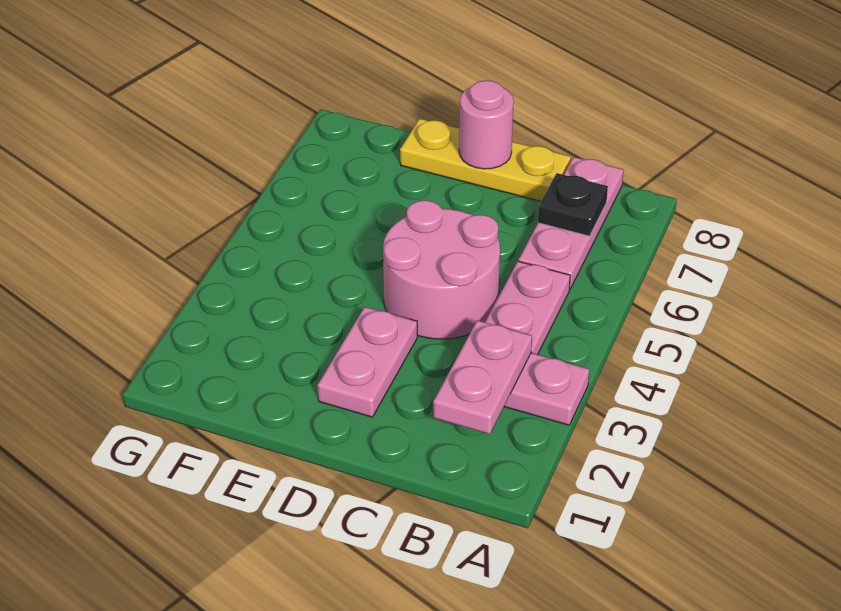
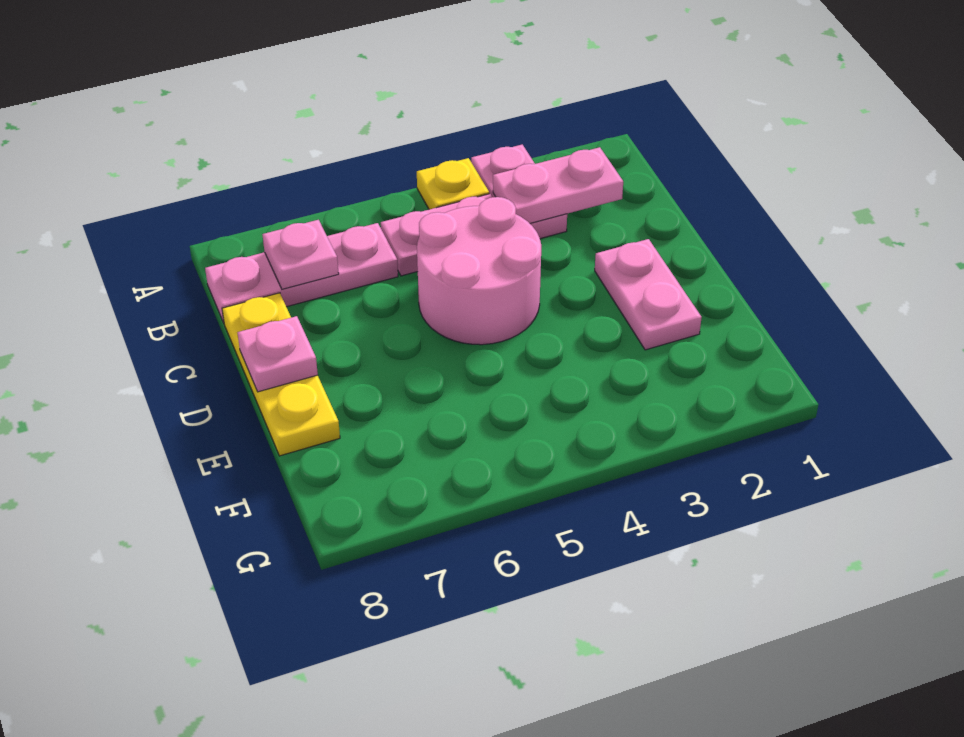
none -> yellow plate A4 level 1
black plate B7 level 2 -> pink plate B7 level 2
pink plate D2:D3 level 1 -> pink plate D2:E2 level 1
pink round brick D8 level 2 -> pink plate D8 level 2

